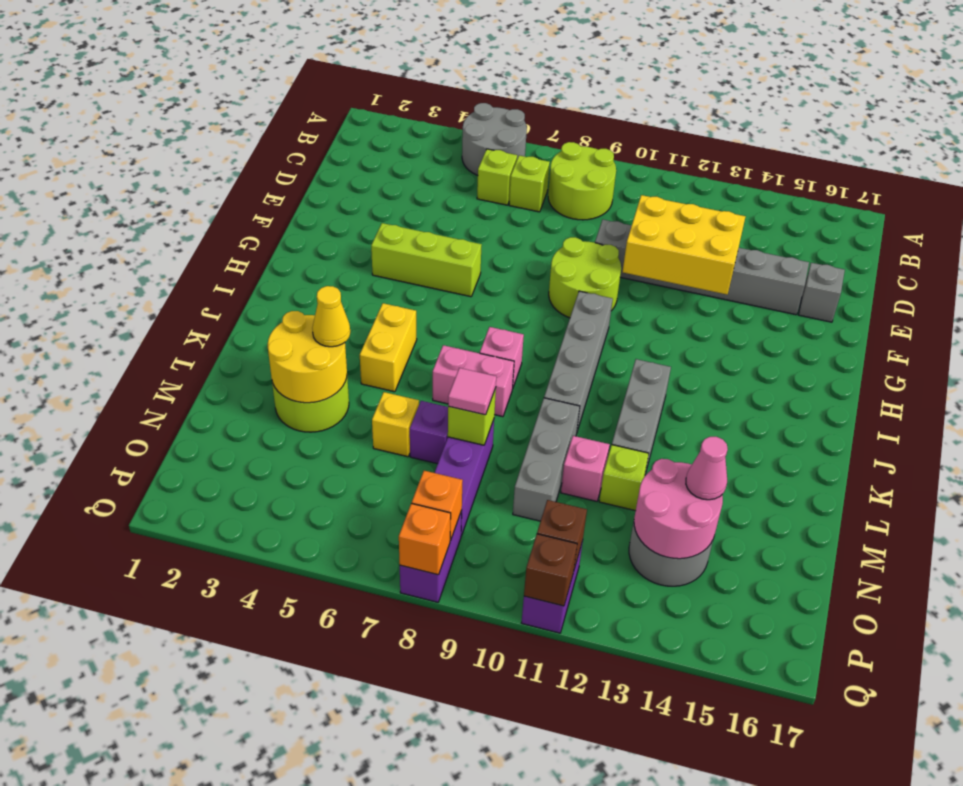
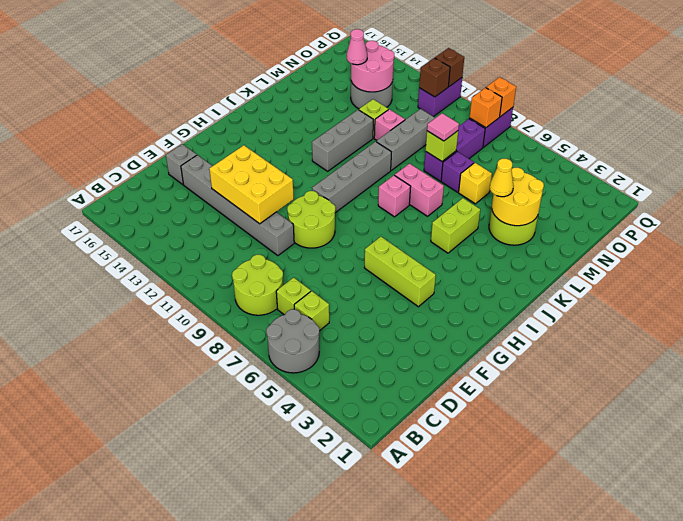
yellow brick J5:K5 level 1 -> lime brick J5:K5 level 1

